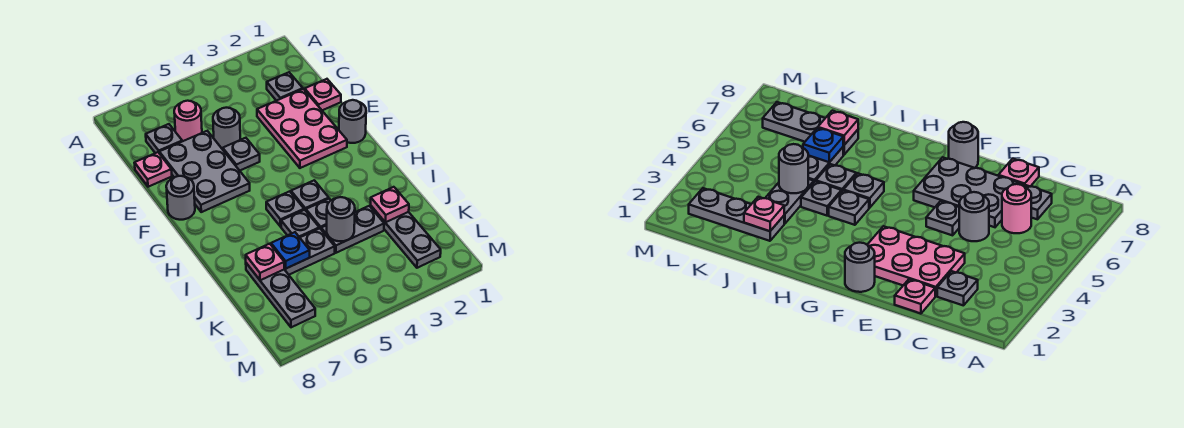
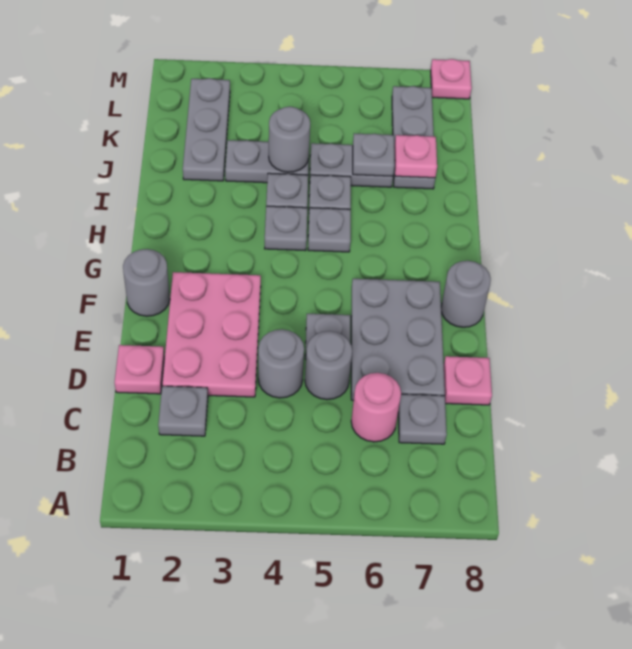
none -> grey round brick D4 level 1
pink plate J2 level 2 -> pink plate M8 level 1
blue plate J6 level 2 -> grey plate J6 level 2

